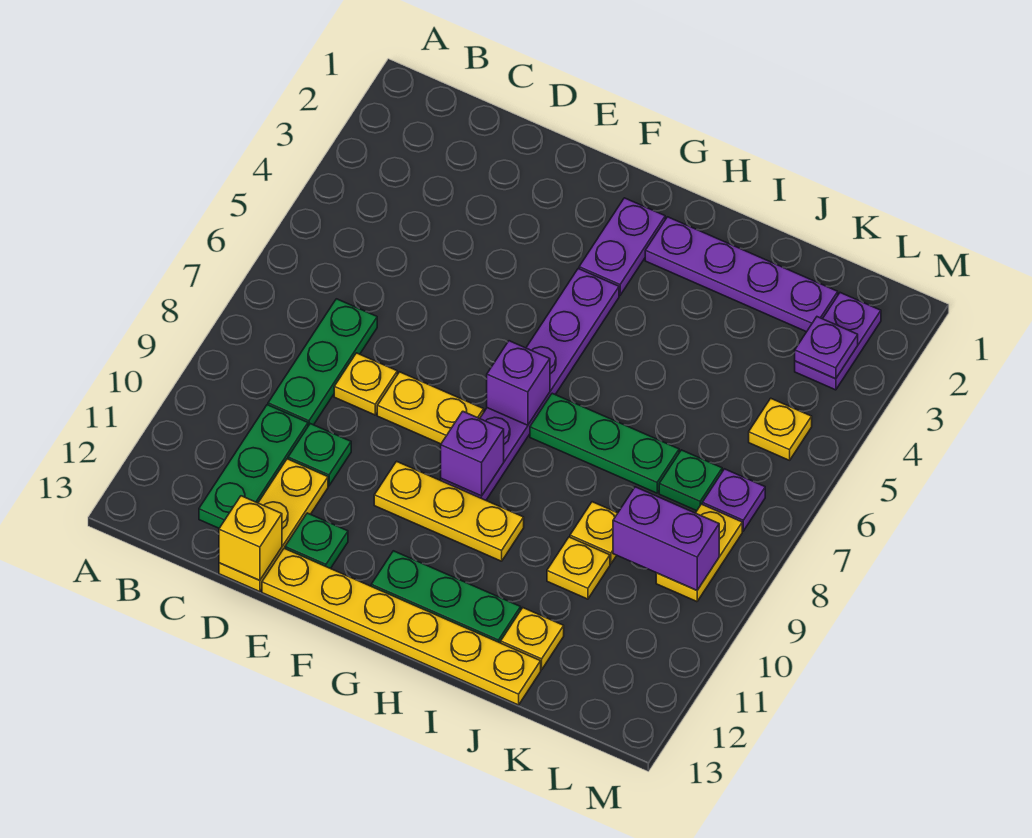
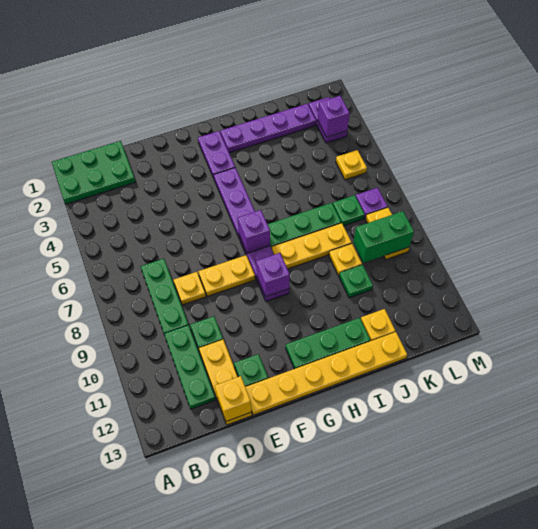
none -> green plate A1:C2 level 1
yellow plate F10:H10 level 1 -> yellow plate H8:J8 level 1
yellow plate J10 level 1 -> green plate J10 level 1
purple brick K9:L9 level 2 -> green brick K9:L9 level 2
purple plate L3 level 2 -> purple brick L3 level 2

